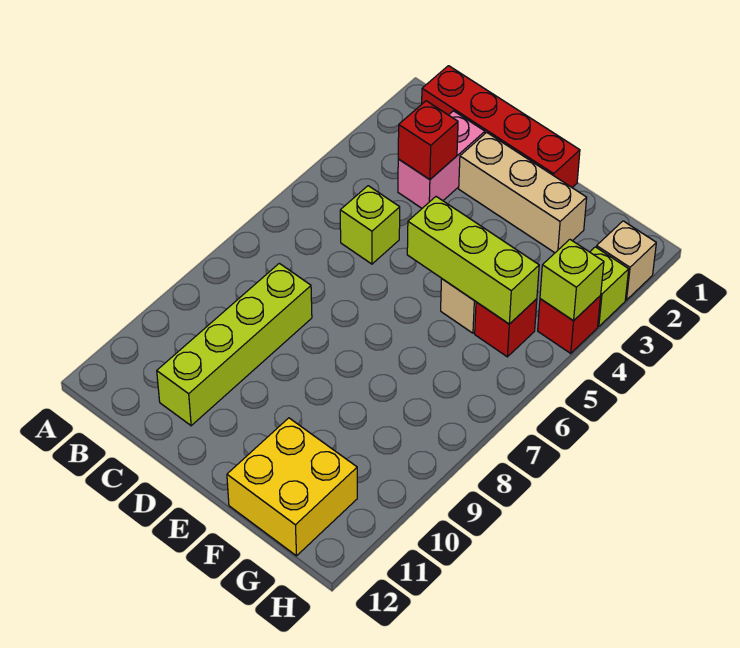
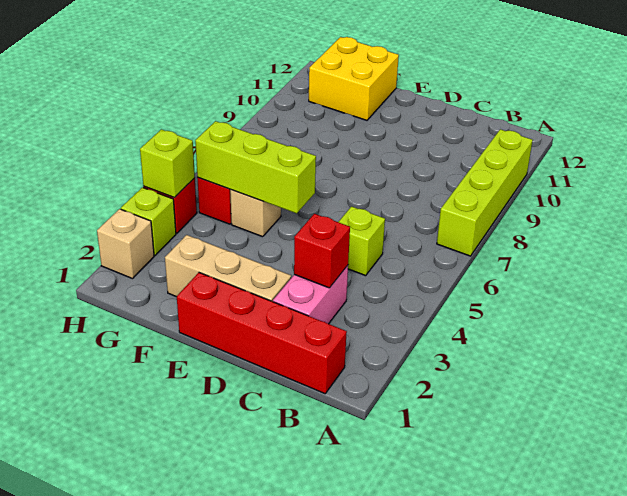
lime brick C8:C11 level 1 -> lime brick A7:A10 level 1

